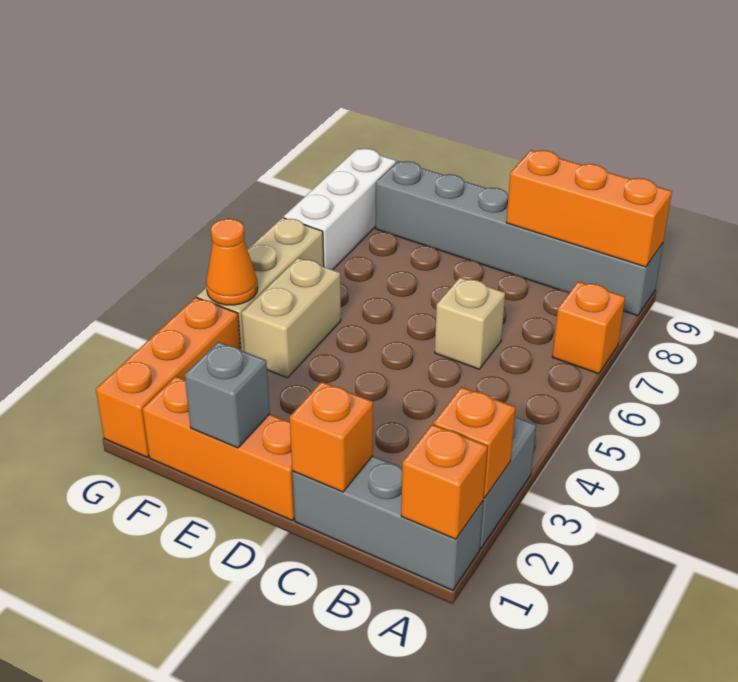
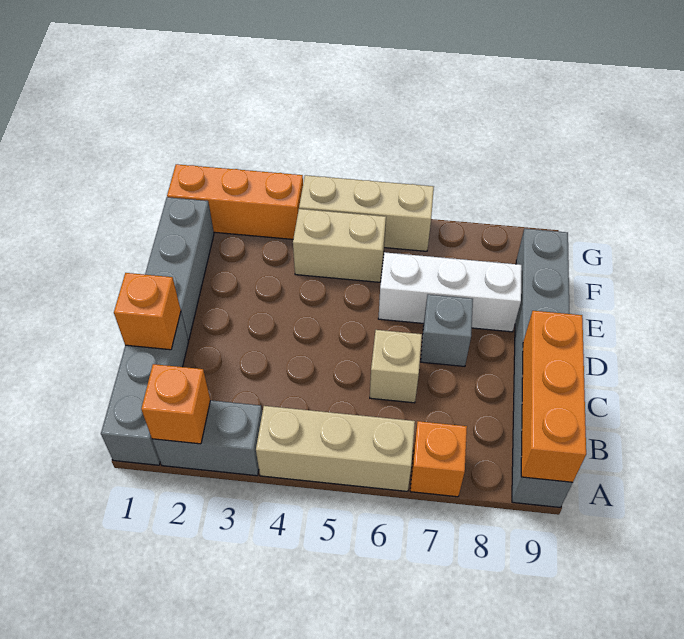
orange brick A1 level 2 -> none
none -> tan brick A4:A6 level 1
orange brick D1:F1 level 1 -> grey brick D1:F1 level 1
grey brick E1 level 2 -> grey brick D7 level 1
orange cone G4 level 2 -> none
white brick G7:G9 level 1 -> white brick E6:E8 level 1

